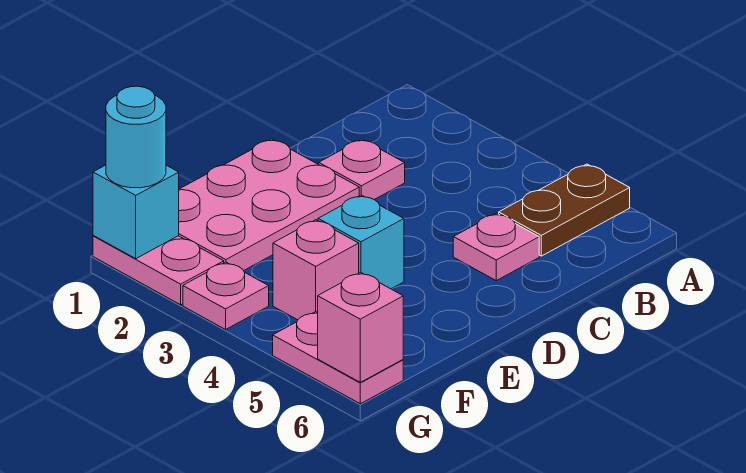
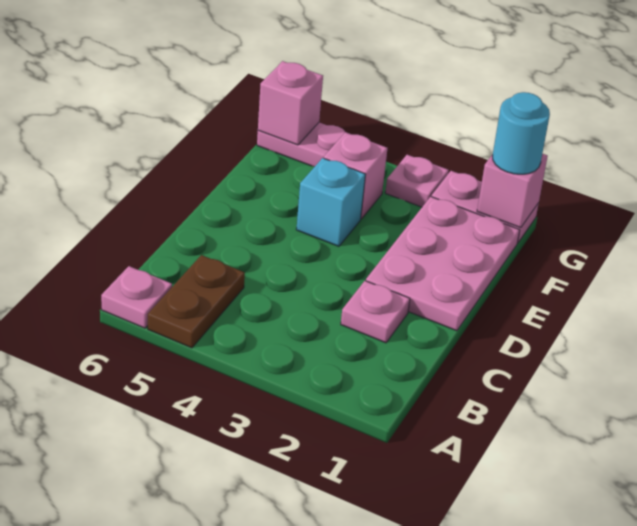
pink plate C5 level 1 -> pink plate A6 level 1
cyan brick G1 level 2 -> pink brick G1 level 2

